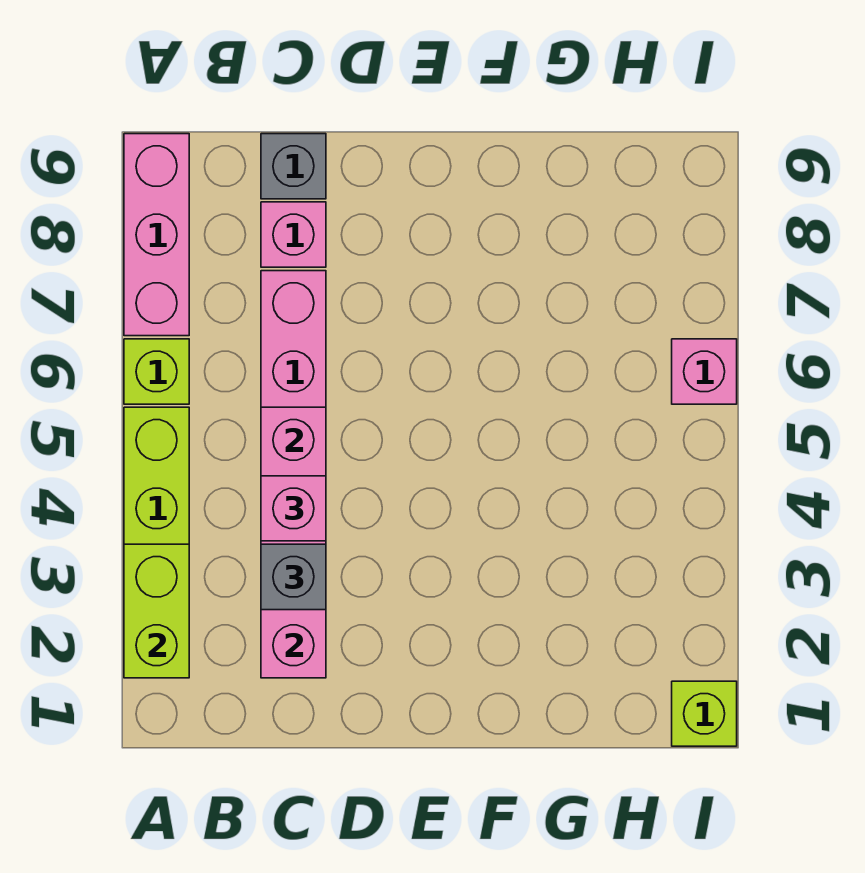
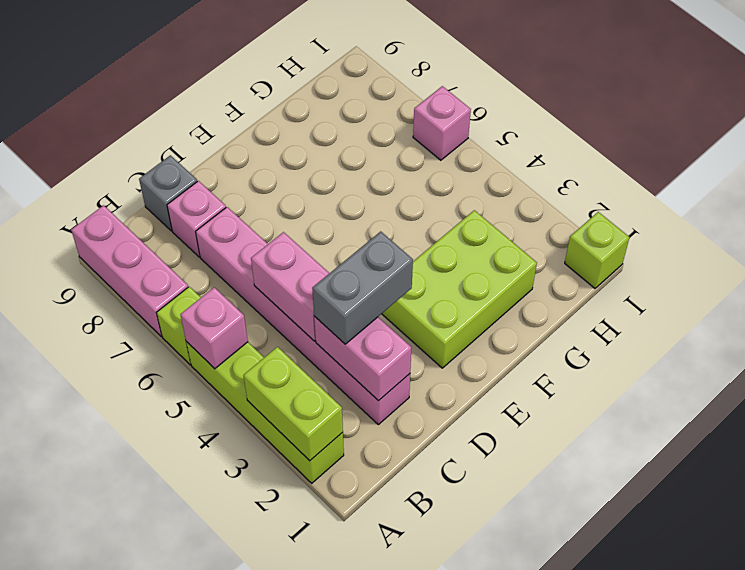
grey brick C3 level 3 -> grey brick C3:D3 level 3
pink brick C4 level 3 -> pink brick A5 level 2
none -> lime brick E2:G3 level 1

